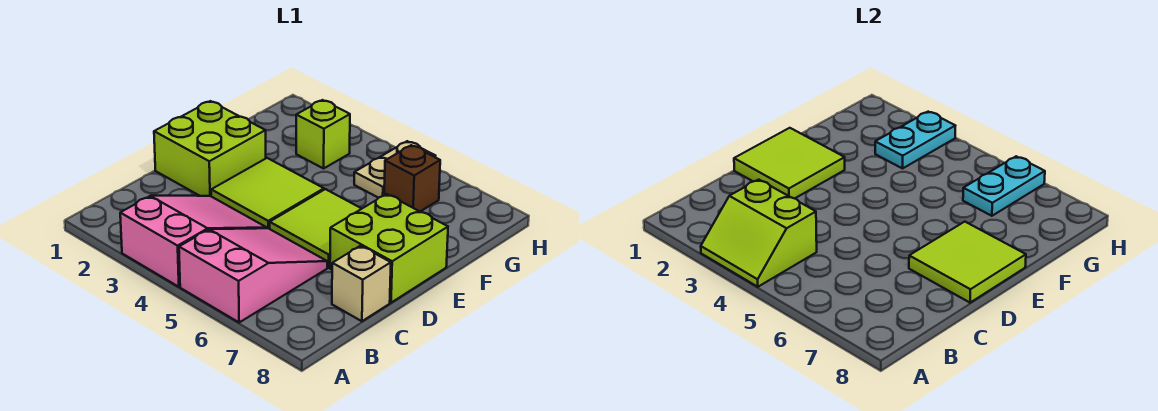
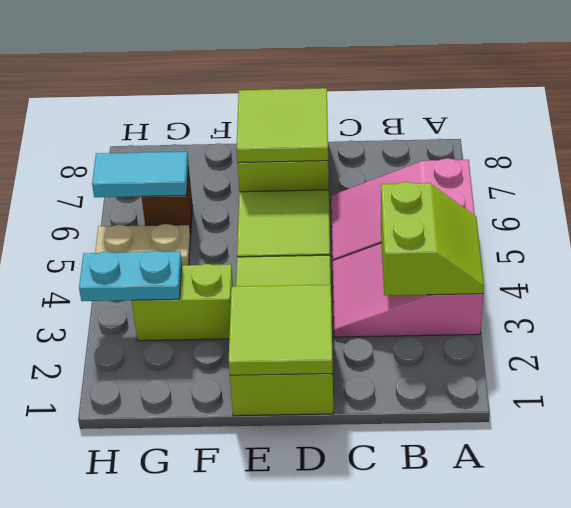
tan brick C8 level 1 -> none
lime brick G3 level 1 -> lime brick F3:G3 level 1
cyan plate G6:H6 level 2 -> cyan tile G6:H6 level 2

